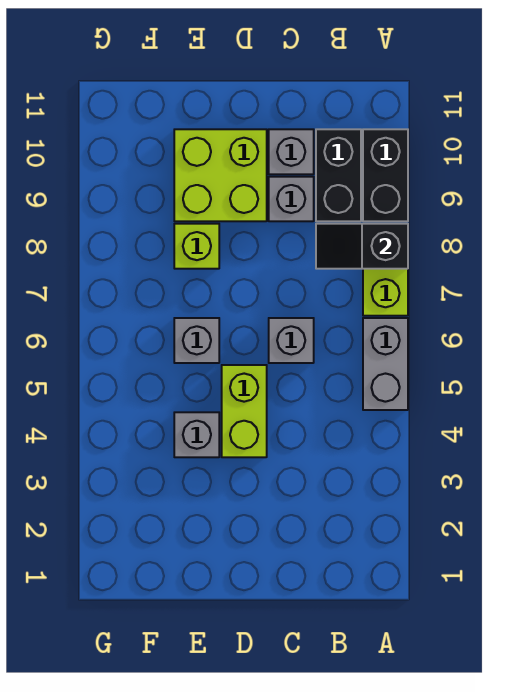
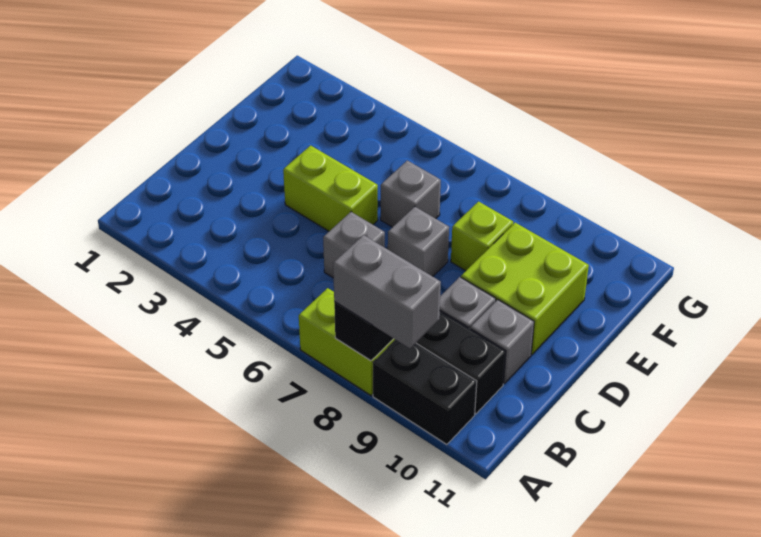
grey brick A5:A6 level 1 -> grey brick A8:A9 level 3
grey brick E4 level 1 -> grey brick D7 level 1

